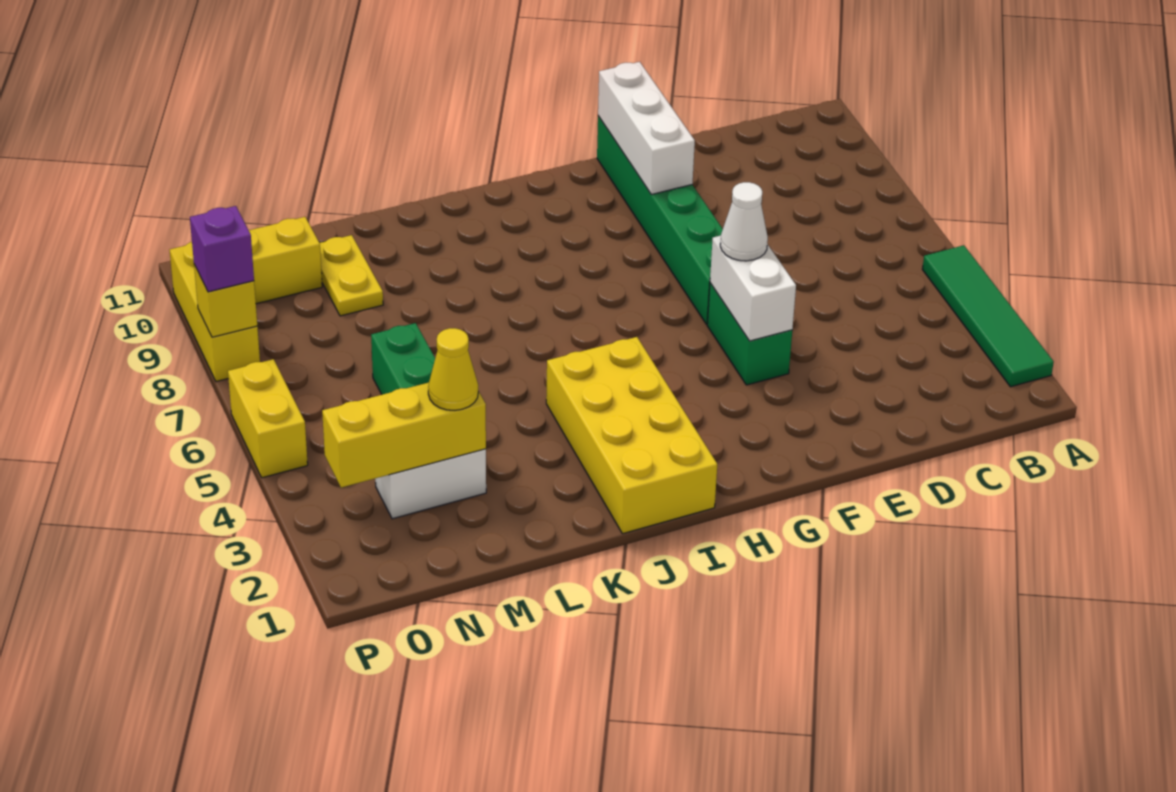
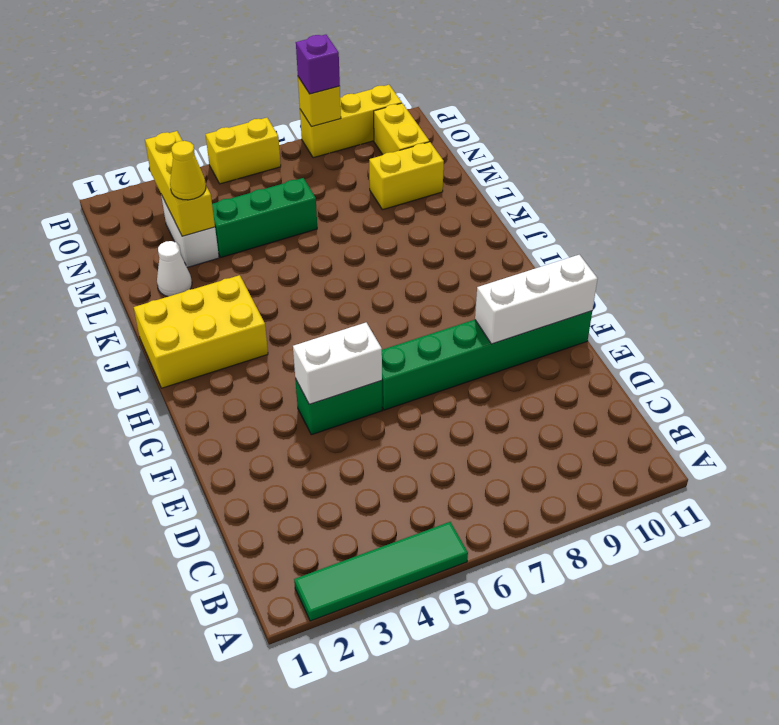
white cone F5 level 3 -> white cone L2 level 1
yellow brick I1:J4 level 1 -> yellow brick I1:J3 level 1
yellow plate M9:M10 level 1 -> yellow brick M9:M10 level 1

